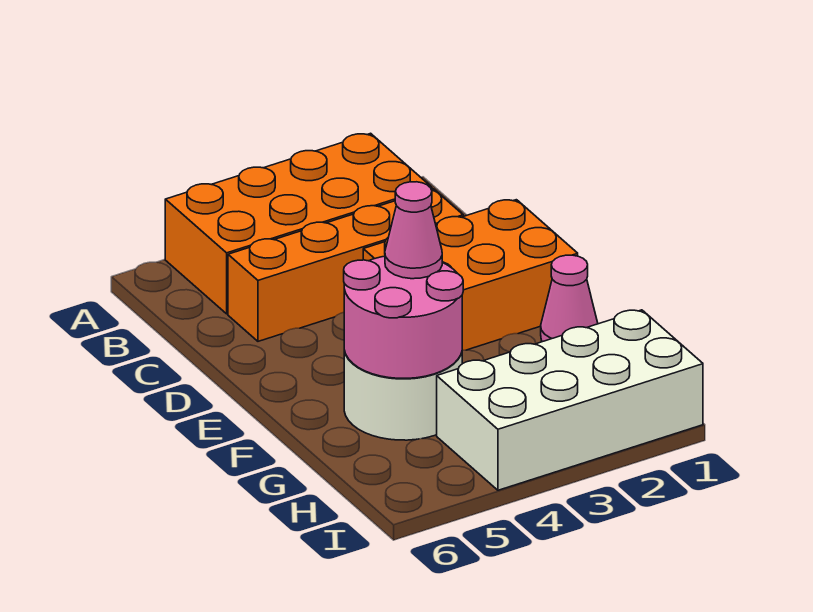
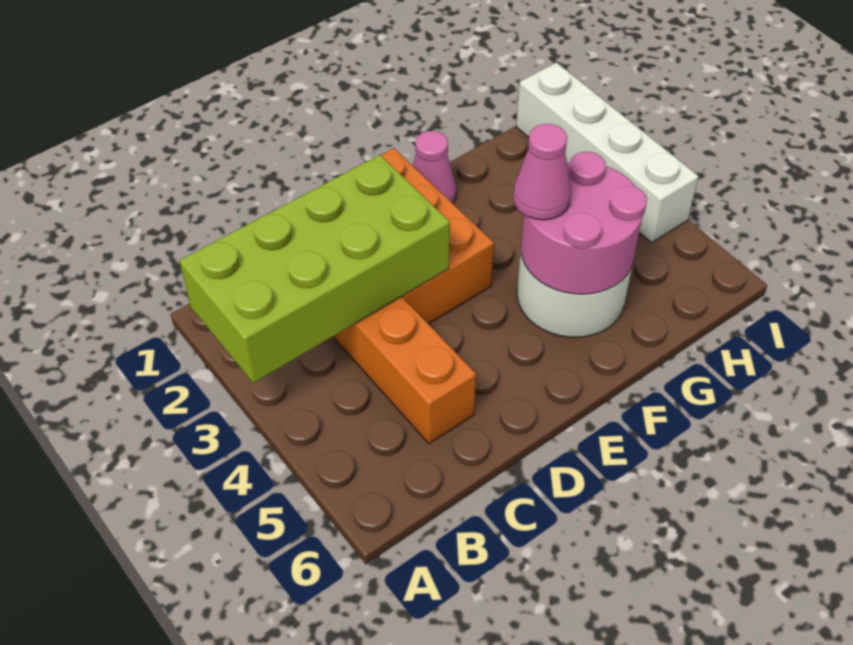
orange brick A2:B5 level 1 -> none
none -> lime brick A2:D3 level 2
white brick H1:I4 level 1 -> white brick I1:I4 level 1

